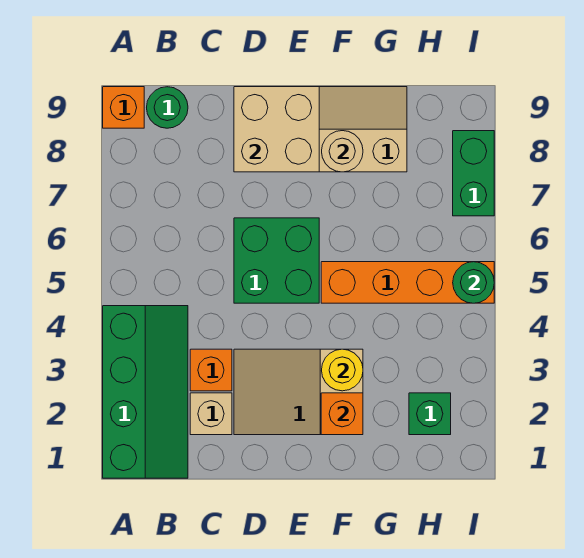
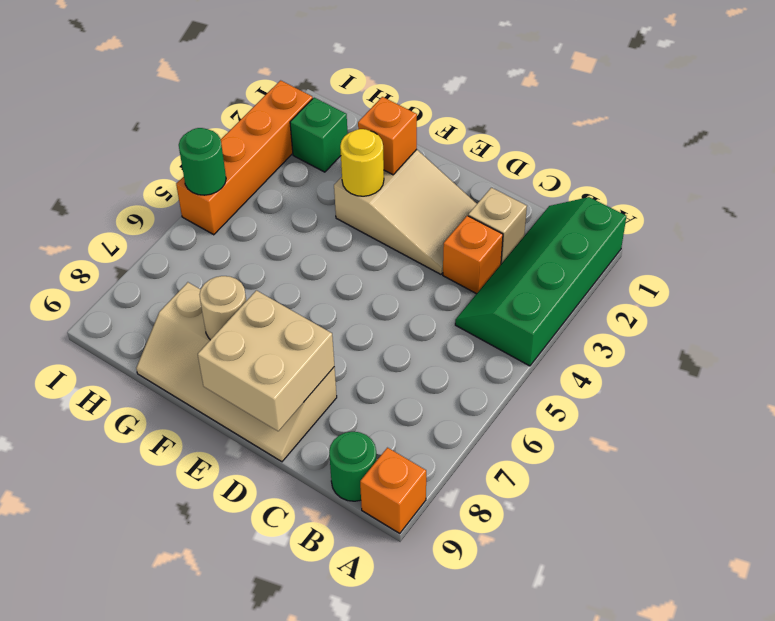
green brick D5:E6 level 1 -> none
orange brick F5:I5 level 1 -> orange brick I2:I5 level 1
green brick I7:I8 level 1 -> none

